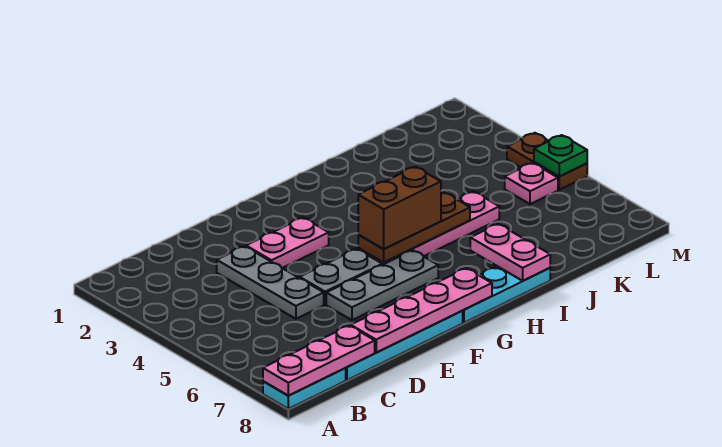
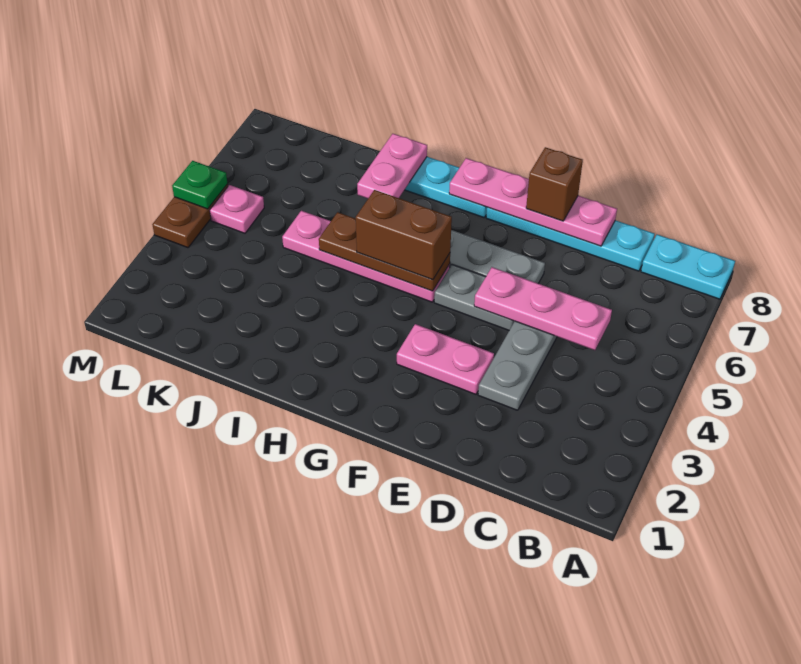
pink plate A8:C8 level 2 -> pink plate C5:E5 level 2
none -> brown brick E8 level 3

